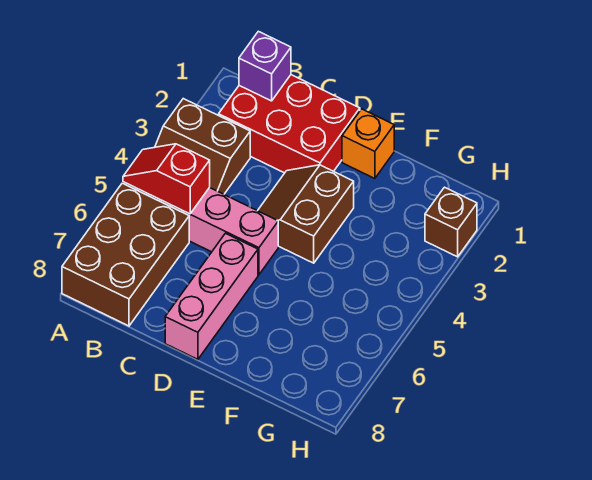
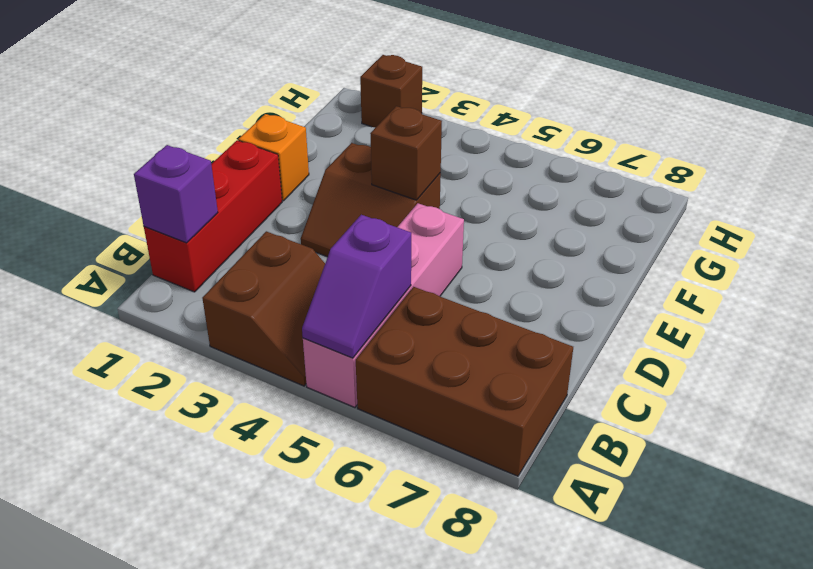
red slope A5:B5 level 2 top B -> purple slope A5:B5 level 2 top B
red brick B1:D2 level 1 -> red brick B1:D1 level 1
pink brick D6:D8 level 1 -> none
none -> brown brick E4 level 2

